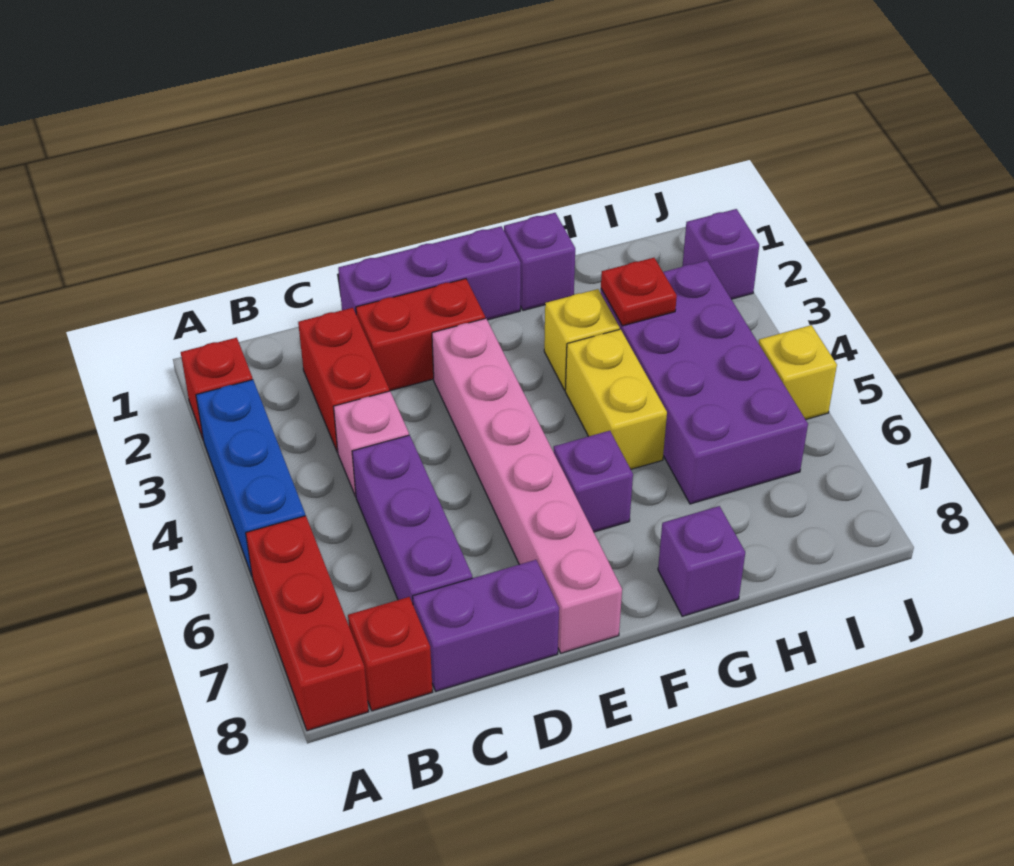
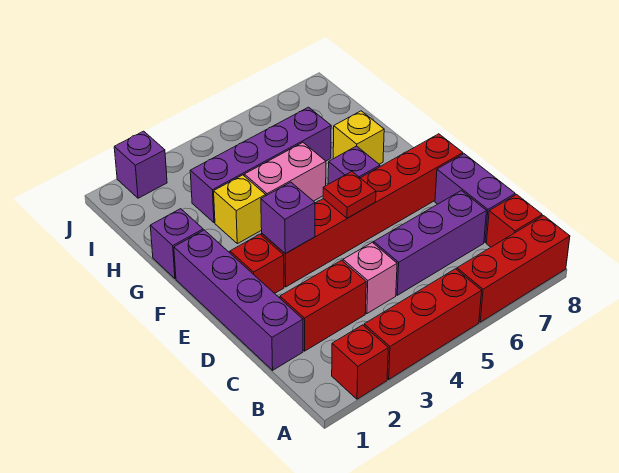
blue brick A3:A5 level 1 -> red brick A3:A5 level 1
purple brick D1:F1 level 1 -> purple brick C1:F1 level 1
red brick D2:E2 level 1 -> red brick E2 level 1
pink brick E3:E8 level 1 -> red brick E3:E8 level 1
yellow brick G4:G5 level 1 -> pink brick G4:G5 level 1
purple brick G8 level 1 -> purple brick E3 level 2
purple brick H3:I6 level 1 -> purple brick H3:H6 level 1
red plate H3 level 2 -> red plate E5 level 2
yellow brick J5 level 1 -> yellow brick G7 level 1

